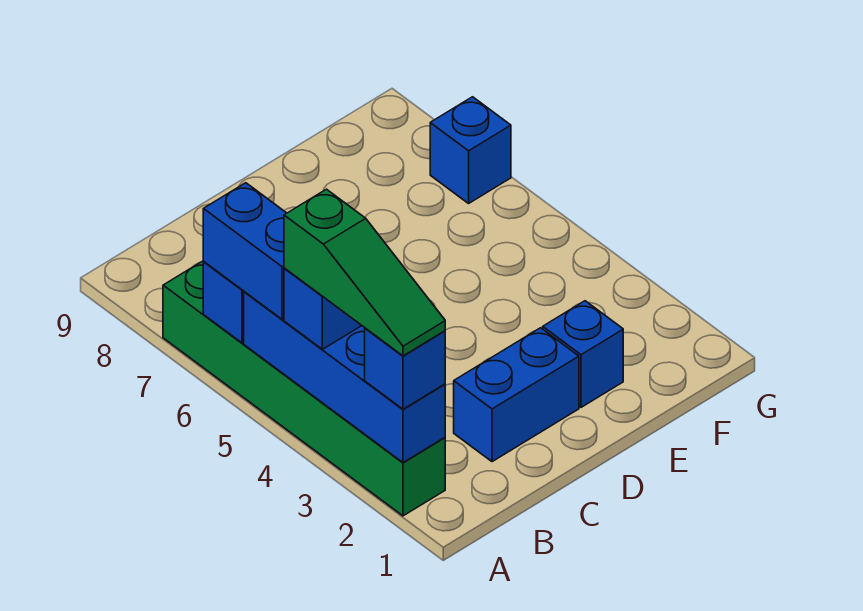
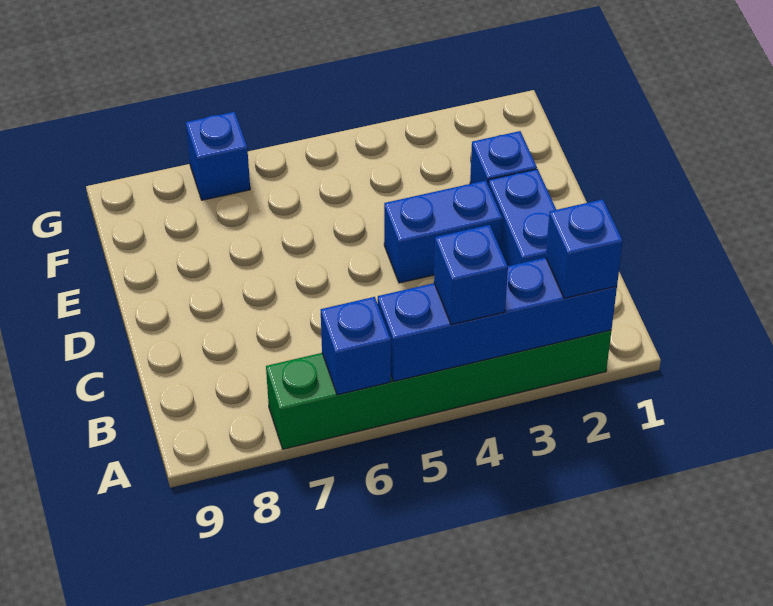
green slope A2:A4 level 4 top 4 -> none
blue brick A5:A6 level 3 -> blue brick D3:D4 level 1

